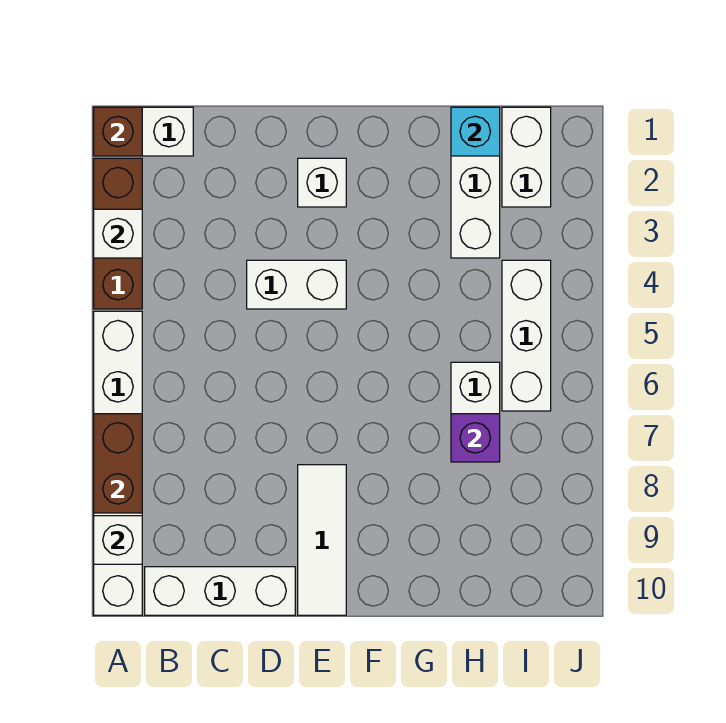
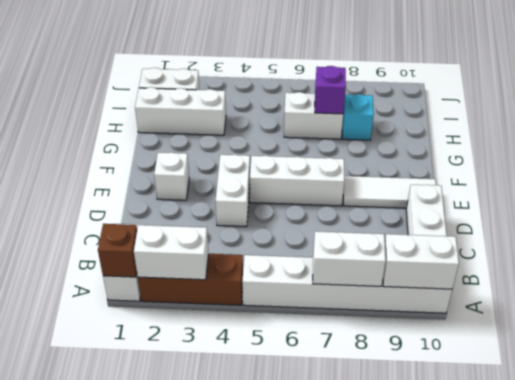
white brick A3 level 2 -> white brick A2:A3 level 2
brown brick A7:A8 level 2 -> white brick A7:A8 level 2
white brick A9 level 2 -> white brick A9:A10 level 2
cyan brick H1 level 2 -> cyan brick H8 level 1
white brick I4:I6 level 1 -> white brick E5:E7 level 1

